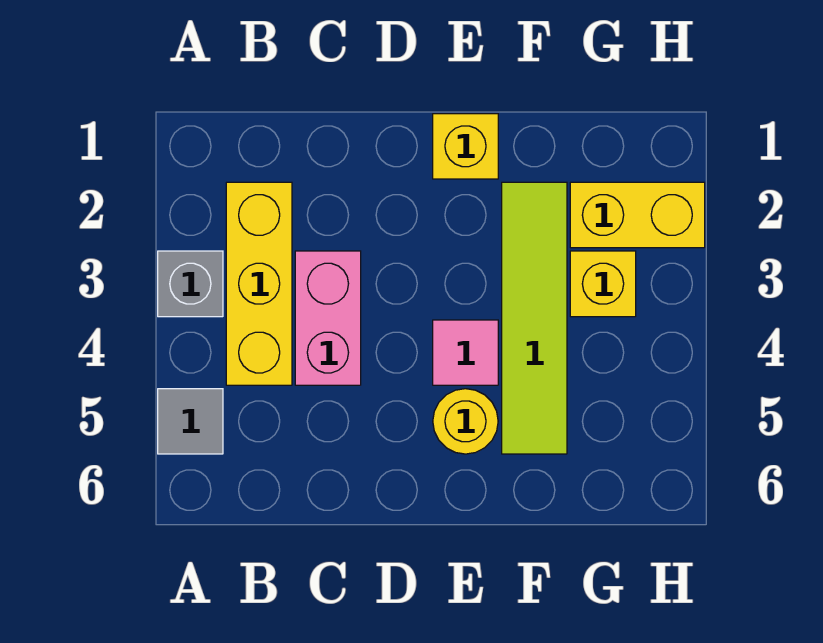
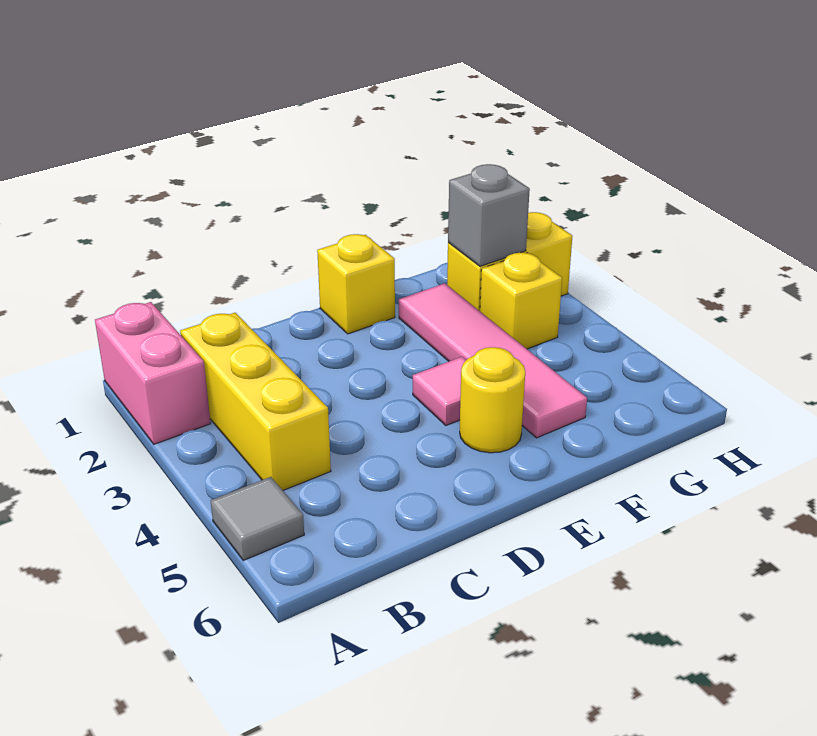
grey brick A3 level 1 -> grey brick G2 level 2
pink brick C3:C4 level 1 -> pink brick A1:A2 level 1
lime tile F2:F5 level 1 -> pink tile F2:F5 level 1

